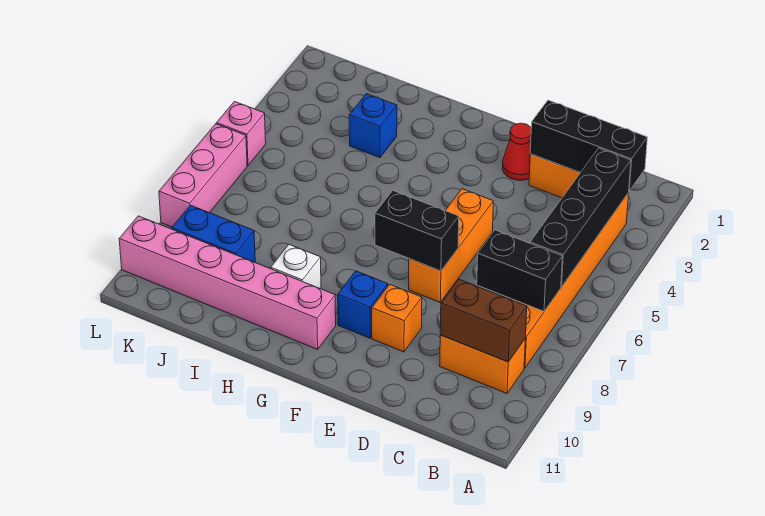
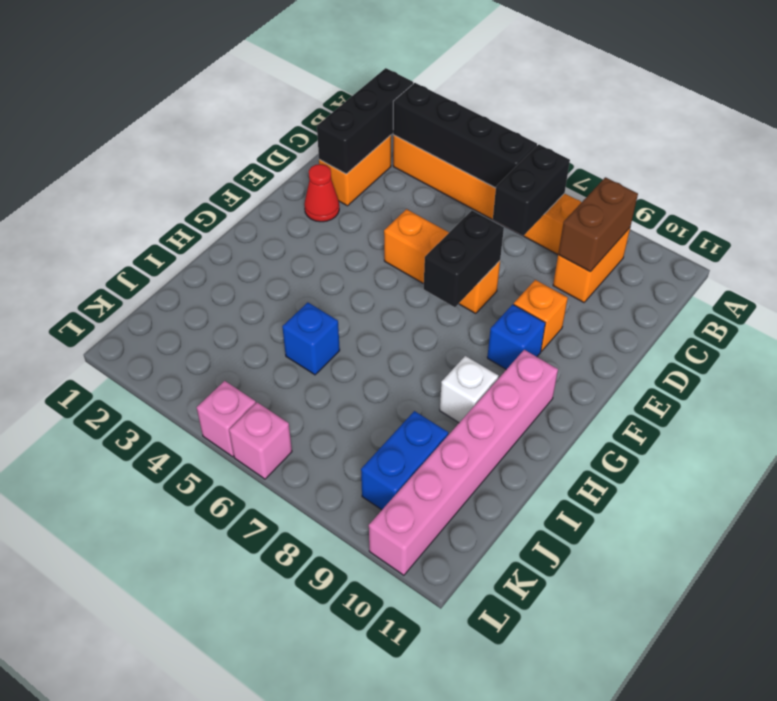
blue brick I3 level 1 -> blue brick I5 level 1
pink brick L6:L8 level 1 -> pink brick L6 level 1

